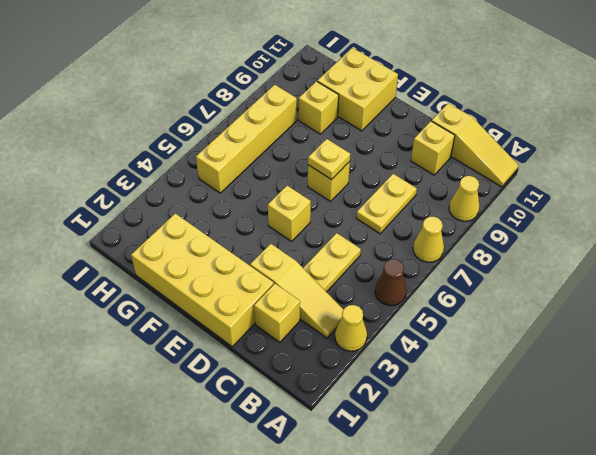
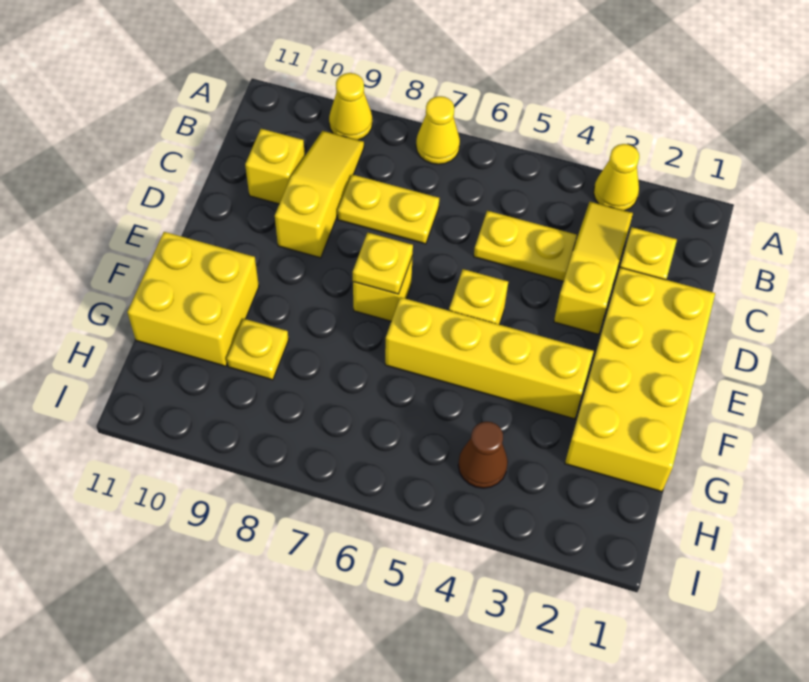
brown cone A5 level 1 -> brown cone H4 level 1
yellow slope A11:C11 level 1 top C -> yellow slope B9:D9 level 1 top D
yellow brick G9 level 1 -> yellow plate G9 level 1
yellow brick H5:H8 level 1 -> yellow brick F3:F6 level 1

